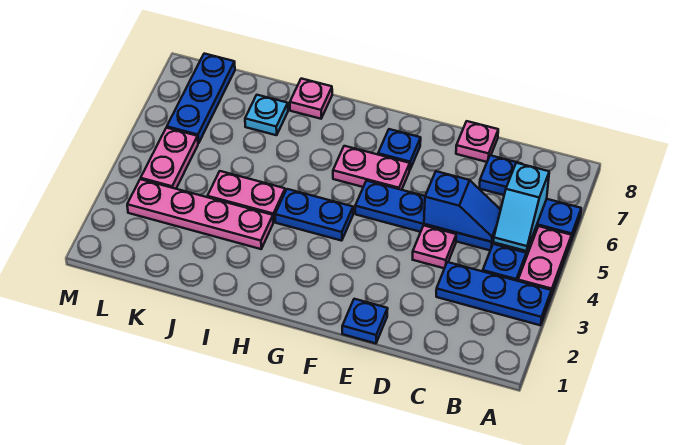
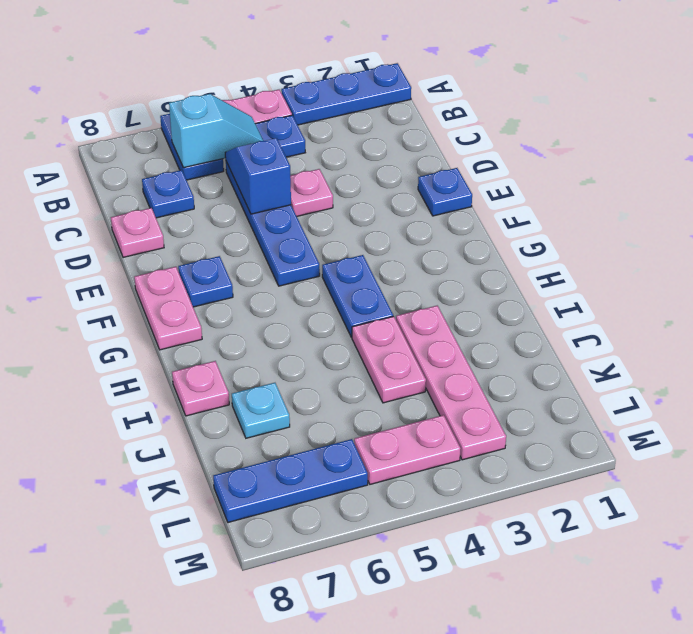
blue plate A3:C3 level 1 -> blue plate A1:A3 level 1
pink plate F6:G6 level 1 -> pink plate F8:G8 level 1

